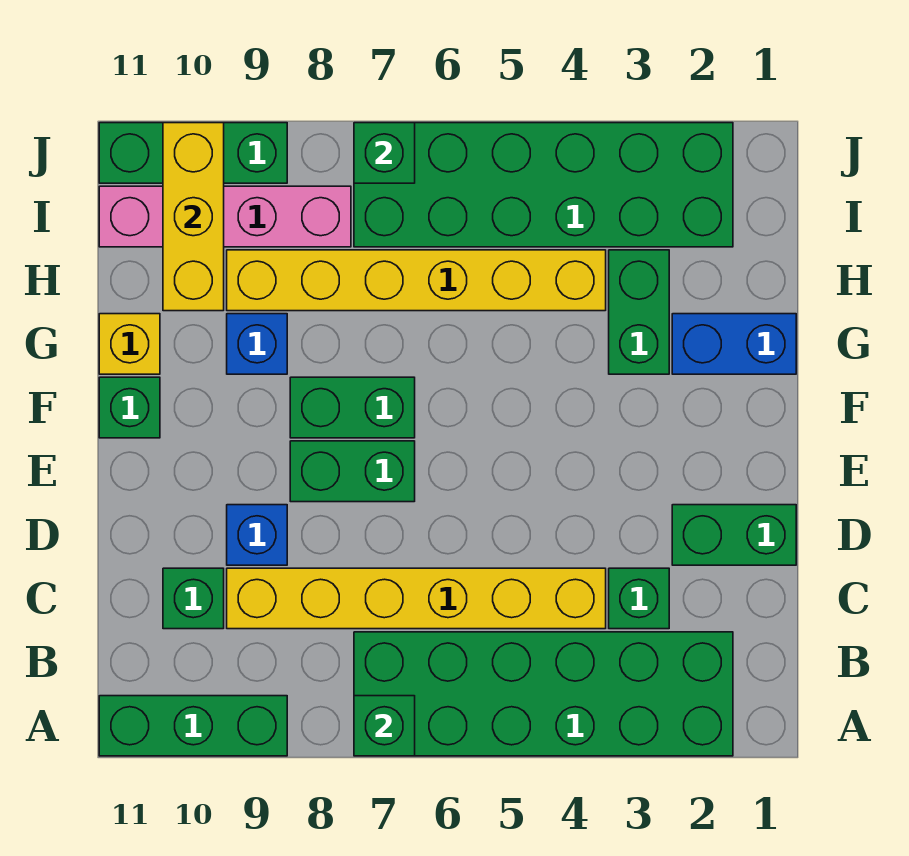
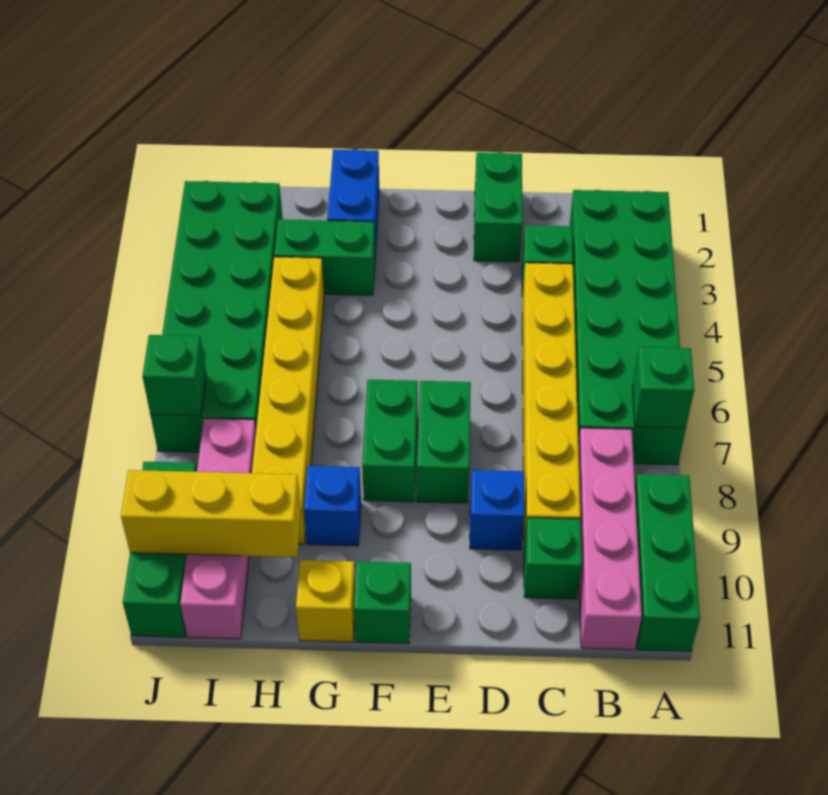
none -> pink brick B8:B11 level 1

